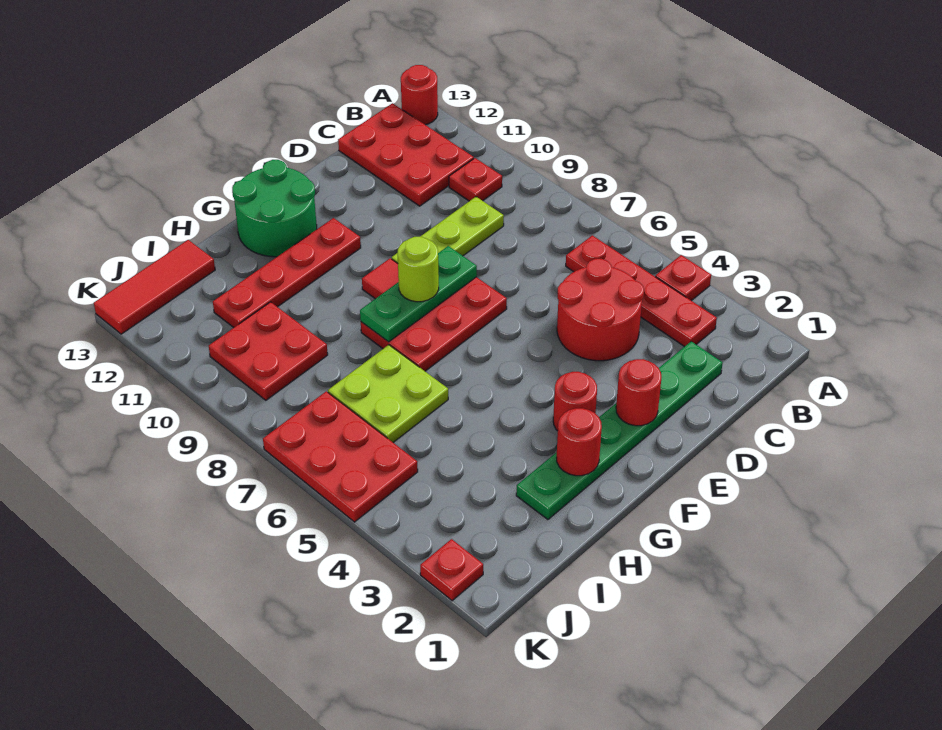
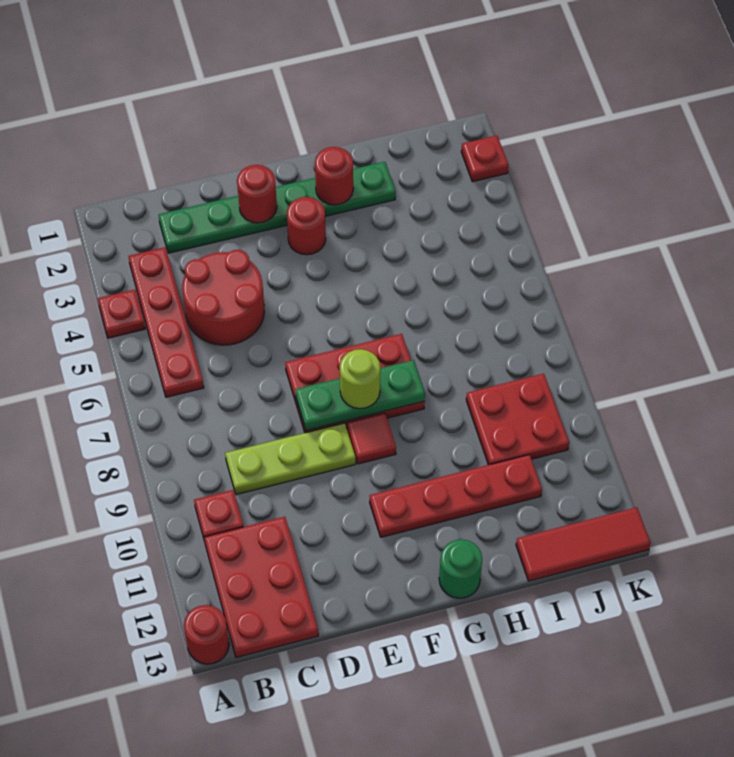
green round brick F12:G13 level 1 -> green round brick G13 level 1
lime plate H6:I7 level 1 -> none
red plate J5:K7 level 1 -> none

